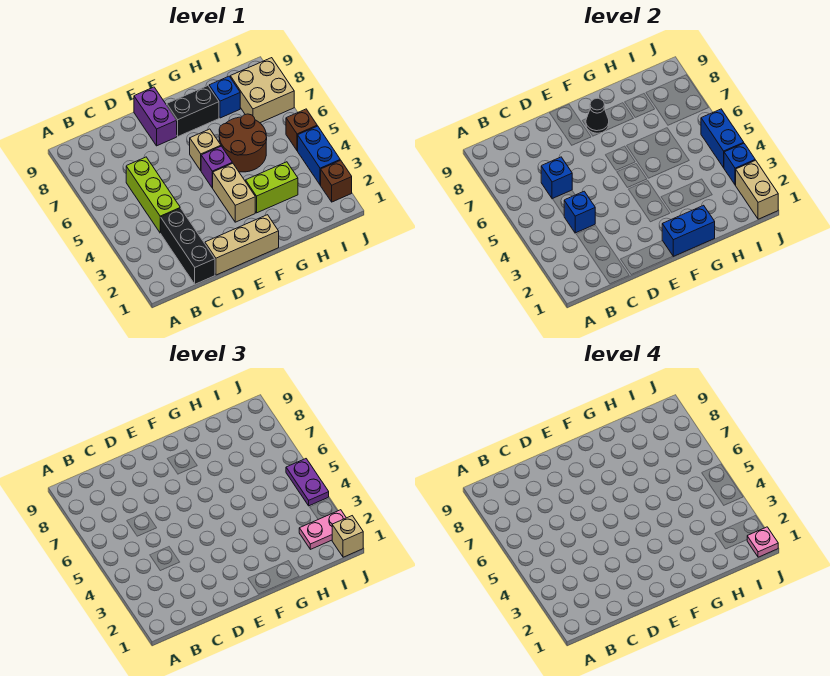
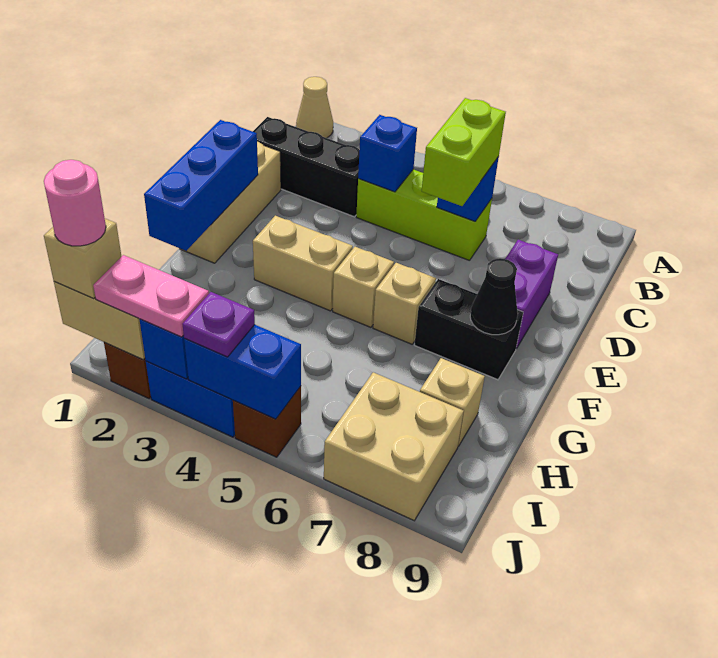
none -> tan cone A1 level 1
purple brick E8:E9 level 1 -> purple brick D8:E8 level 1
blue brick F1:G1 level 2 -> blue brick E1:G1 level 2
purple brick F5 level 1 -> tan brick F5 level 1
black brick F8:G8 level 1 -> black brick F7:F8 level 1
lime brick G3:H3 level 1 -> lime brick C6:D6 level 3
brown round brick G5:H6 level 1 -> none
blue brick H8 level 1 -> tan brick H8 level 1
pink plate I2:J2 level 3 -> pink plate J2:J3 level 3
pink plate J1 level 4 -> pink round brick J1 level 4
purple plate J4:J5 level 3 -> purple plate J4 level 3

